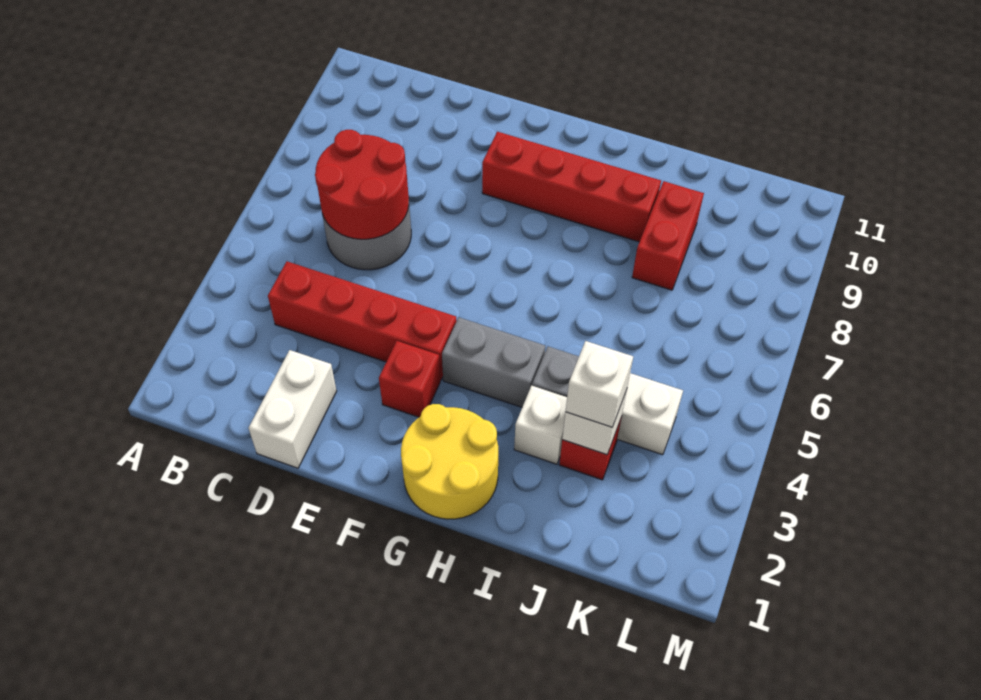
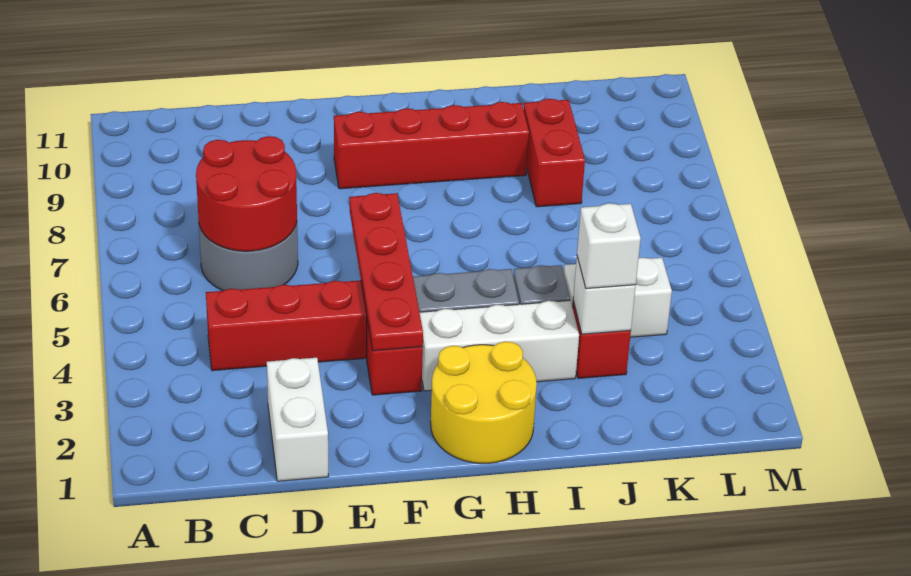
none -> red plate F3:F6 level 2
white brick I3 level 1 -> white brick G3:I3 level 1

